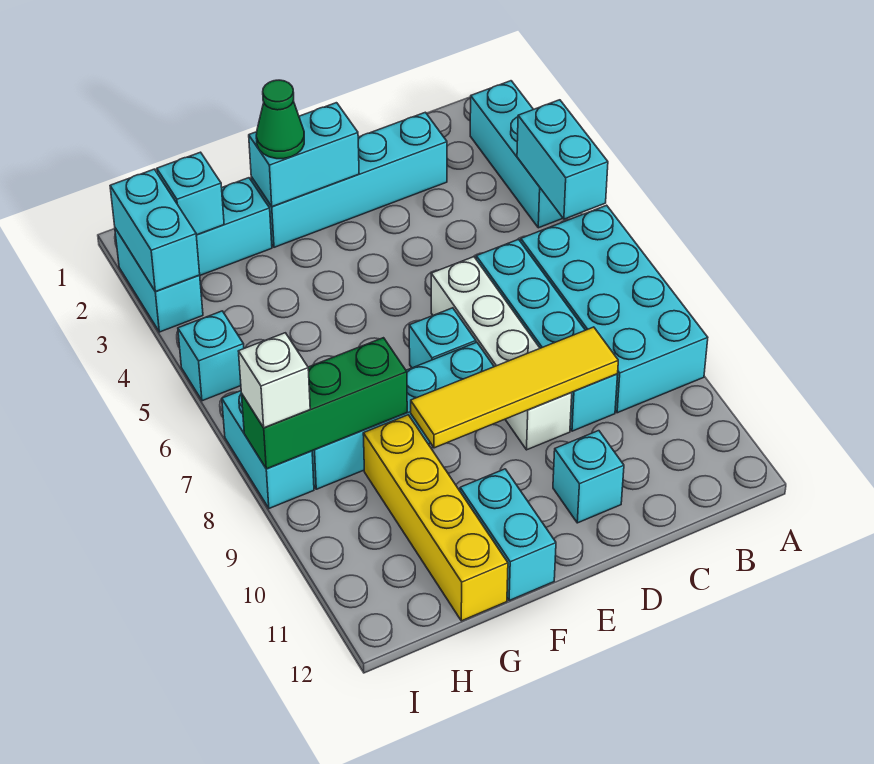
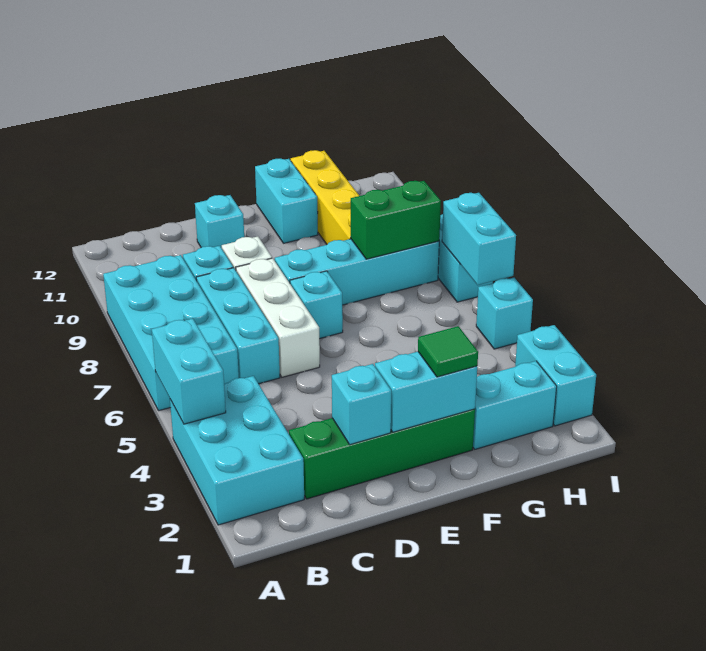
cyan brick A2:A4 level 1 -> cyan brick A2:B4 level 1
cyan brick C2:F2 level 1 -> green brick C2:F2 level 1
yellow tile C9:F9 level 2 -> none
green cone F2 level 3 -> green tile F2 level 3
green brick G8:I8 level 2 -> green brick G8:H8 level 2
cyan brick H2 level 2 -> cyan brick D2 level 2
cyan brick I2:I3 level 2 -> cyan brick I6:I7 level 2
white brick I8 level 3 -> none

